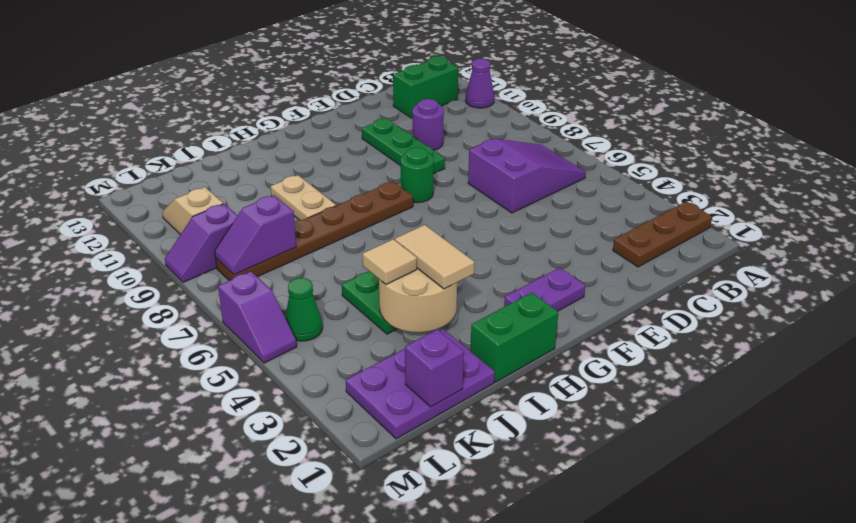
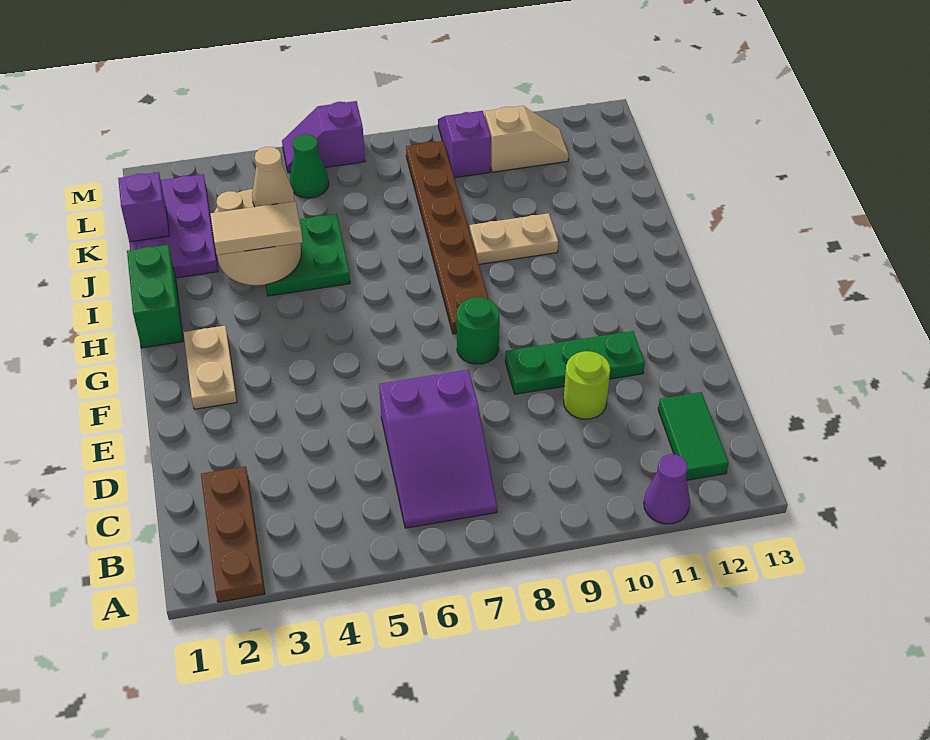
green brick B12:C12 level 1 -> green tile B12:C12 level 1
purple round brick D10 level 1 -> lime round brick D10 level 1
purple plate F2:G2 level 1 -> tan plate F2:G2 level 1
tan tile J4 level 3 -> tan cone J4 level 3
purple slope K8:L8 level 2 top K -> none

